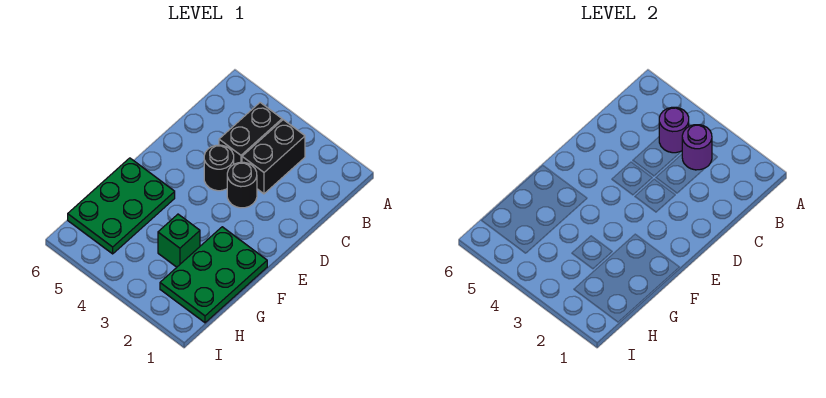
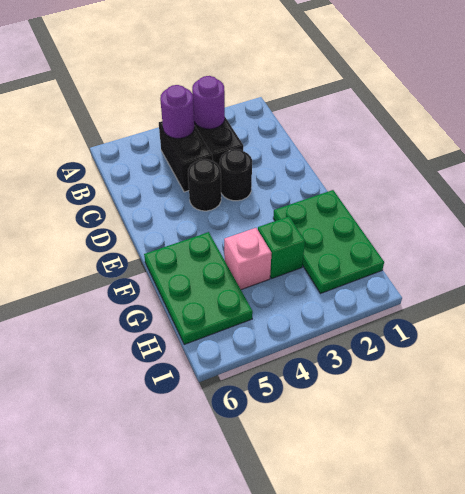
none -> pink brick G4 level 1

